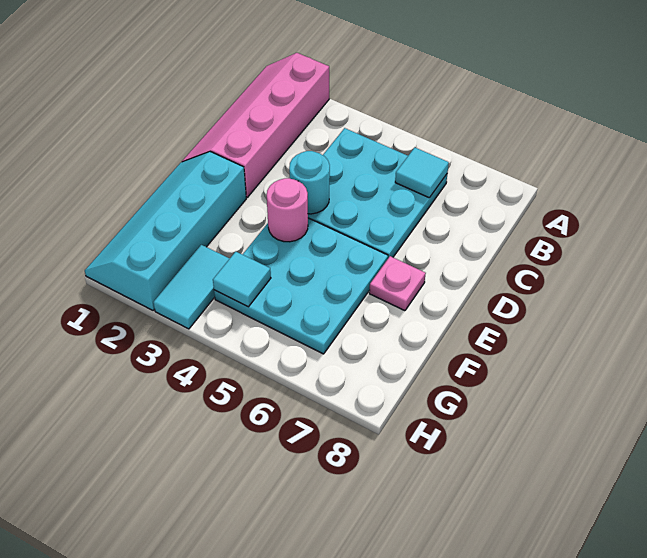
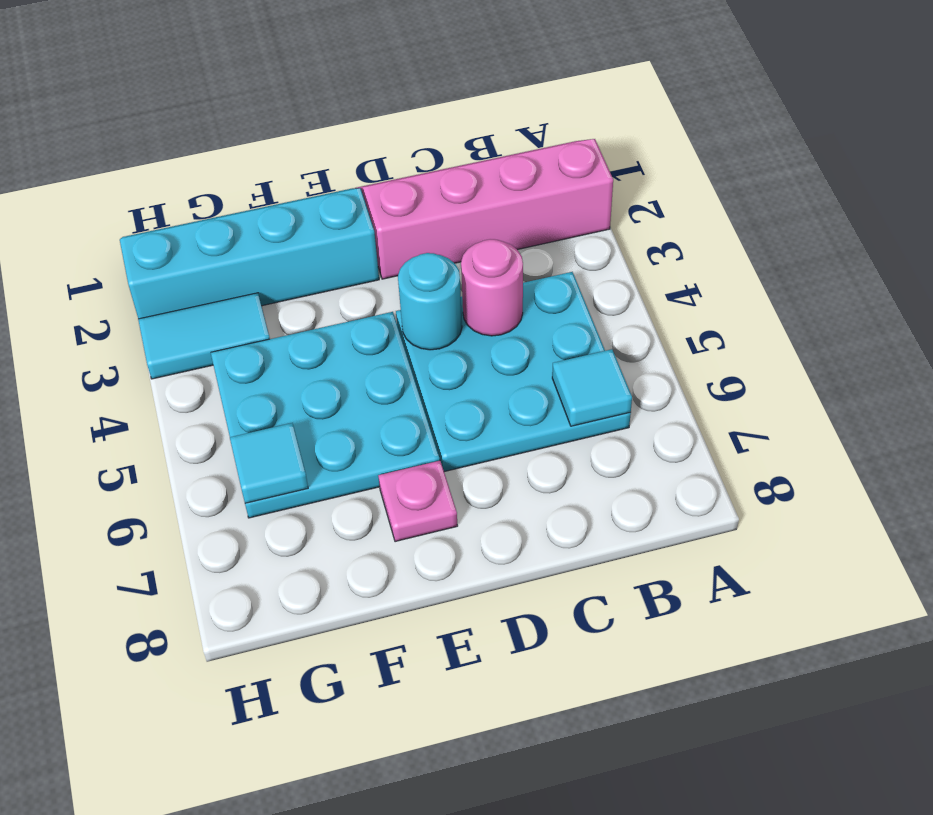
pink round brick E4 level 2 -> pink round brick C4 level 2
cyan tile G4 level 2 -> cyan tile G6 level 2

